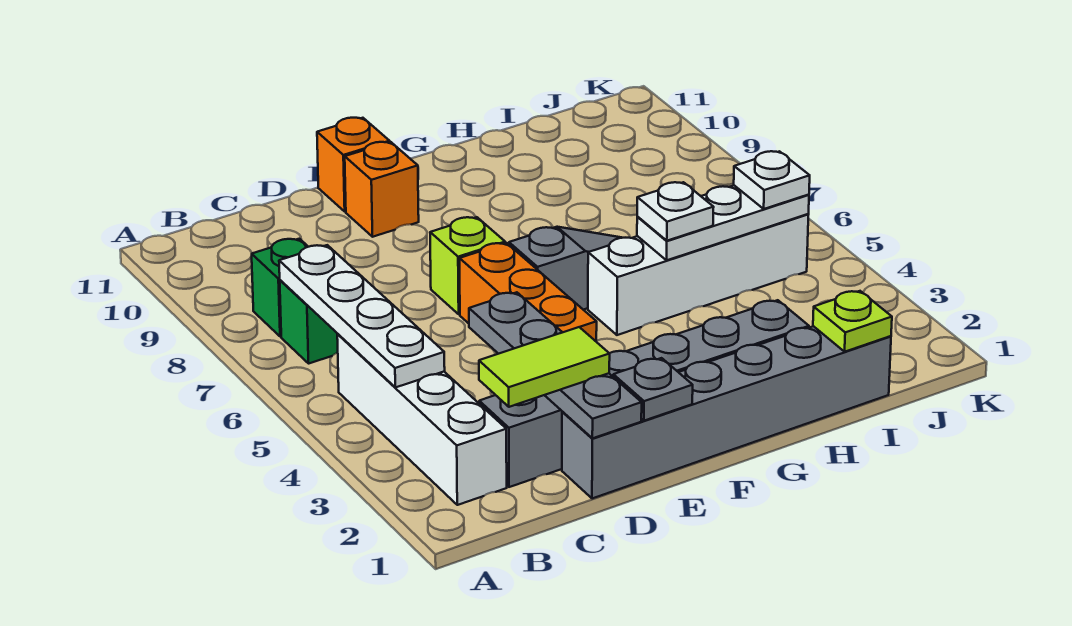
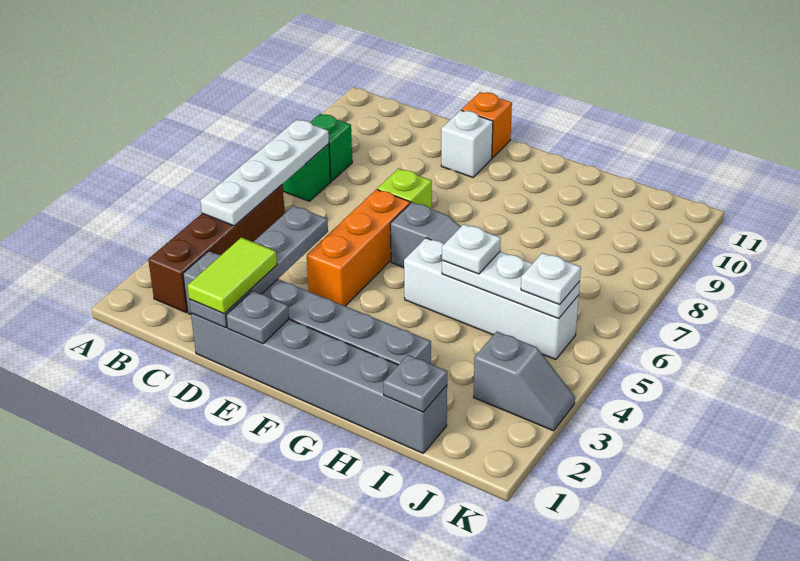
white brick B2:B5 level 1 -> brown brick B2:B5 level 1
lime tile C2:D2 level 3 -> lime tile D1:D2 level 3
orange brick E10 level 1 -> white brick E10 level 1
lime plate I1 level 2 -> grey plate I1 level 2
none -> grey slope J3:K3 level 1 top J

